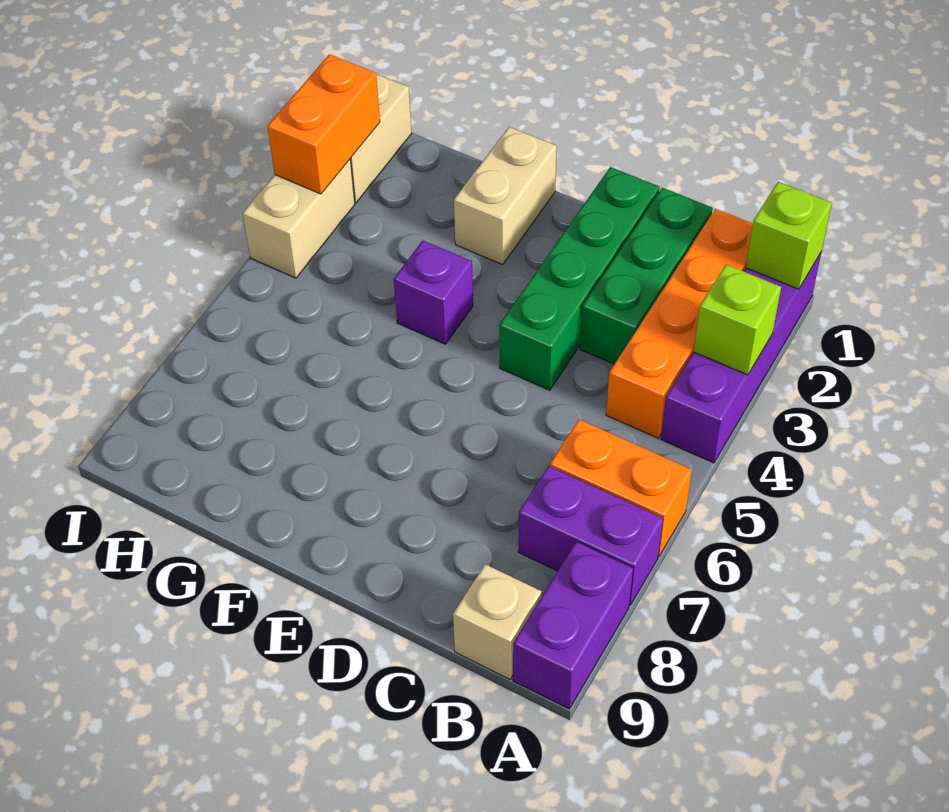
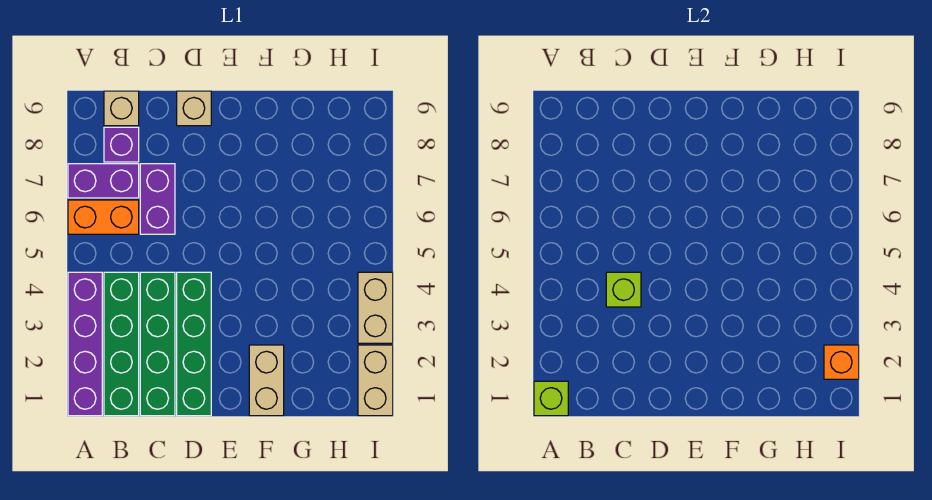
lime brick A3 level 2 -> lime brick C4 level 2
purple brick A8:A9 level 1 -> purple brick C6:C7 level 1
orange brick B1:B4 level 1 -> green brick B1:B4 level 1
green brick C1:C3 level 1 -> green brick C1:C4 level 1
none -> tan brick D9 level 1
purple brick F4 level 1 -> purple brick B8 level 1
orange brick I2:I3 level 2 -> orange brick I2 level 2

